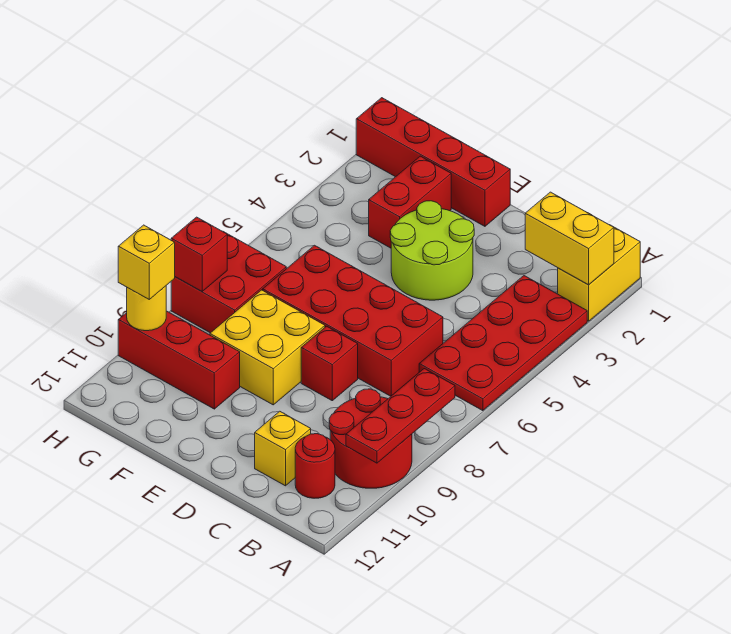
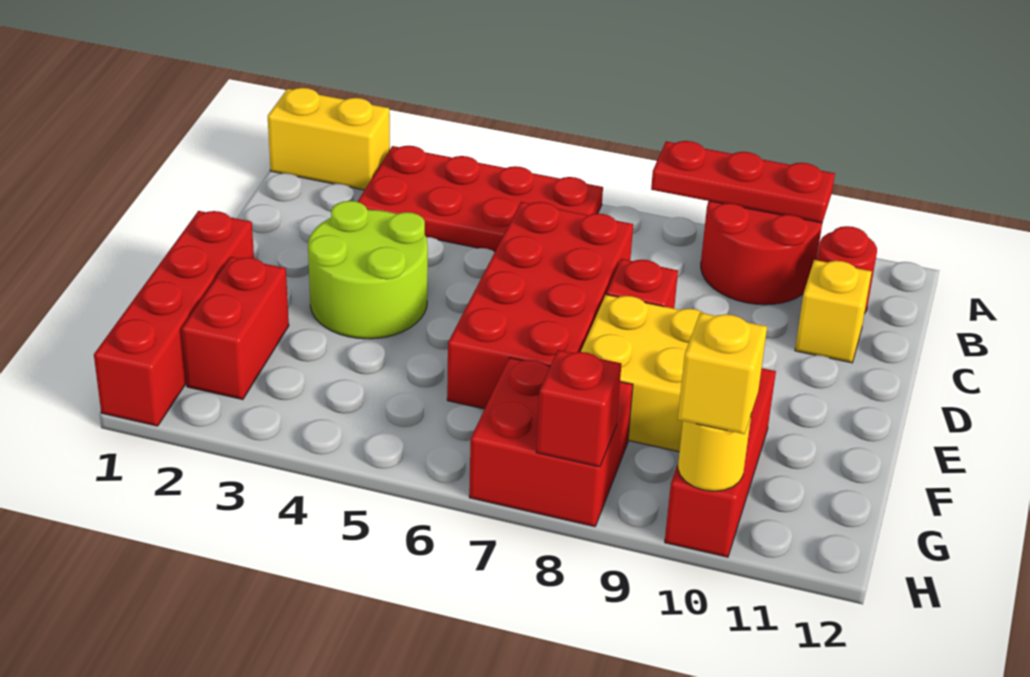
yellow brick A2:B2 level 2 -> none
red brick F2:F3 level 1 -> red brick F2:G2 level 1

